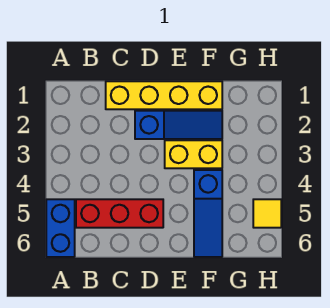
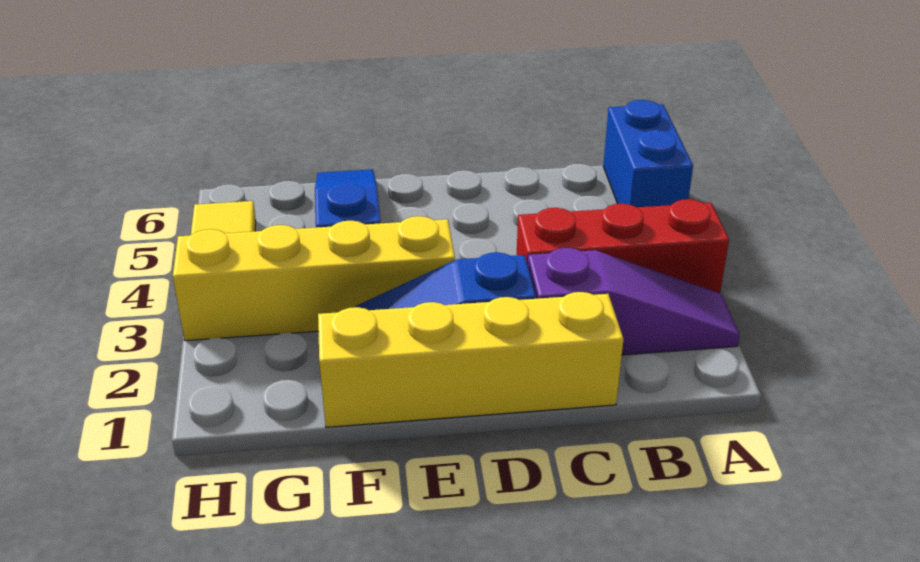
none -> purple slope A2:C2 level 1 top C
red brick B5:D5 level 1 -> red brick A3:C3 level 1
yellow brick E3:F3 level 1 -> yellow brick E3:H3 level 1

